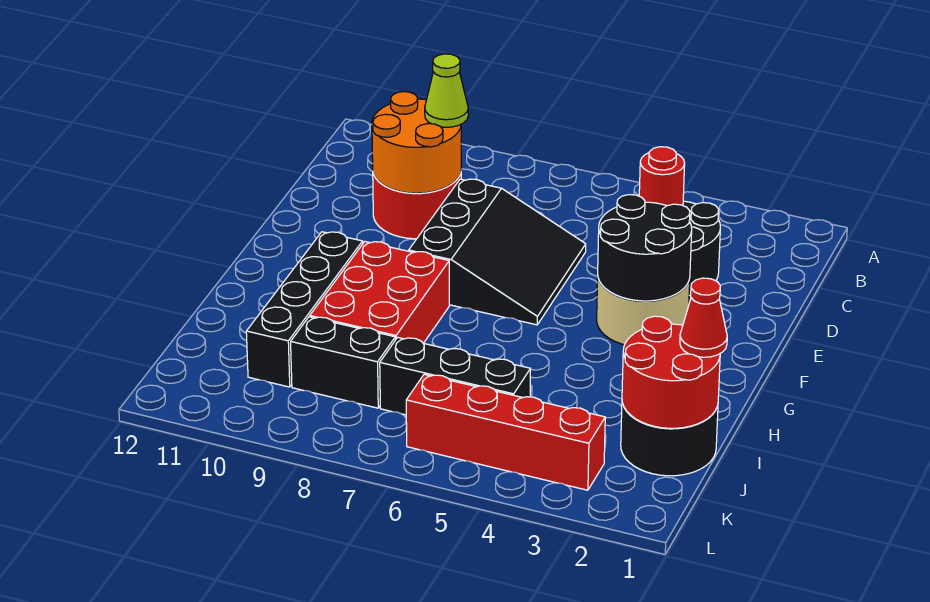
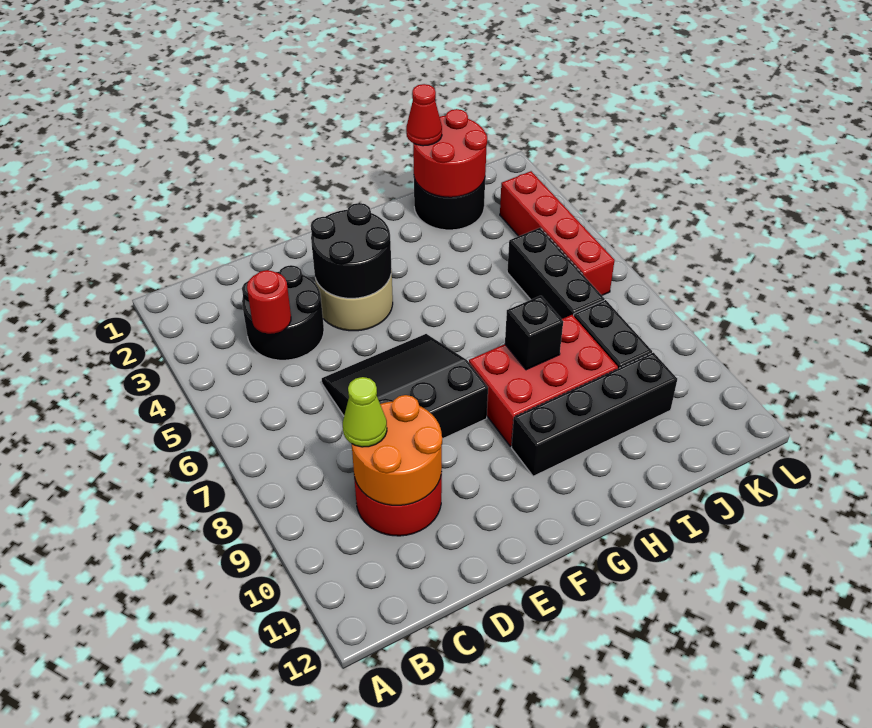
none -> black brick H8 level 2

